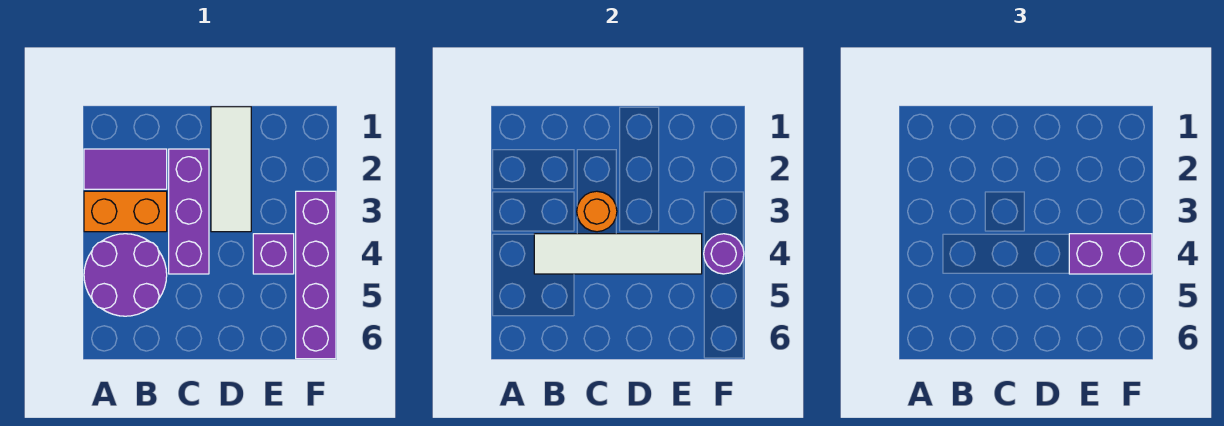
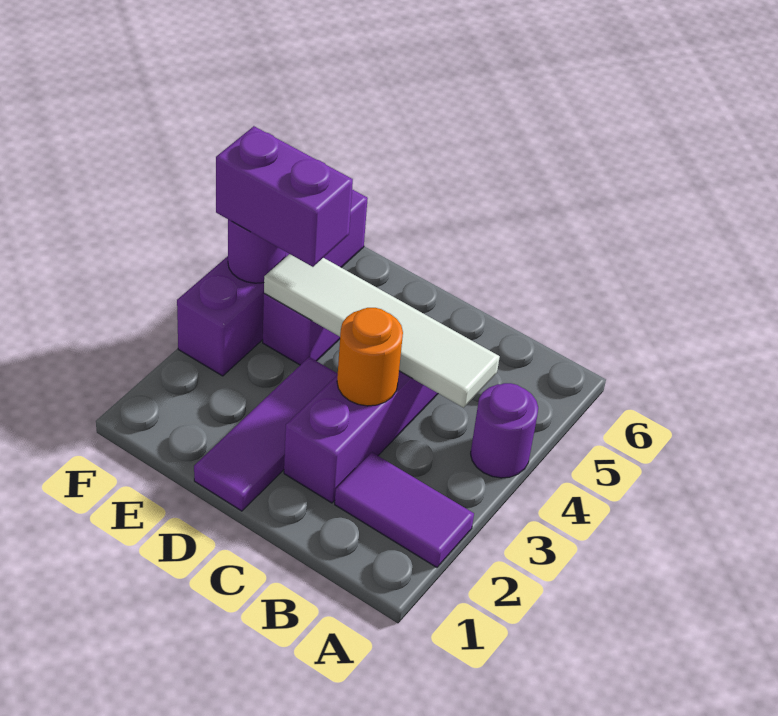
orange brick A3:B3 level 1 -> none
purple round brick A4:B5 level 1 -> purple round brick A4 level 1
white tile D1:D3 level 1 -> purple tile D1:D3 level 1

